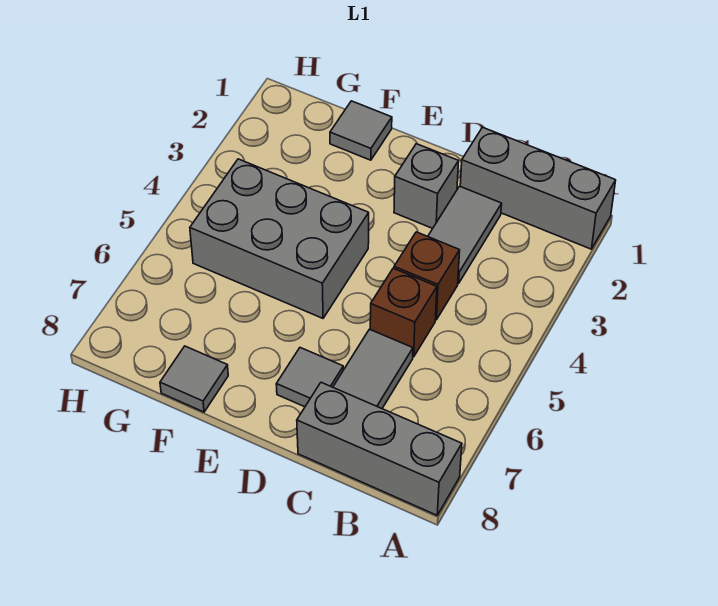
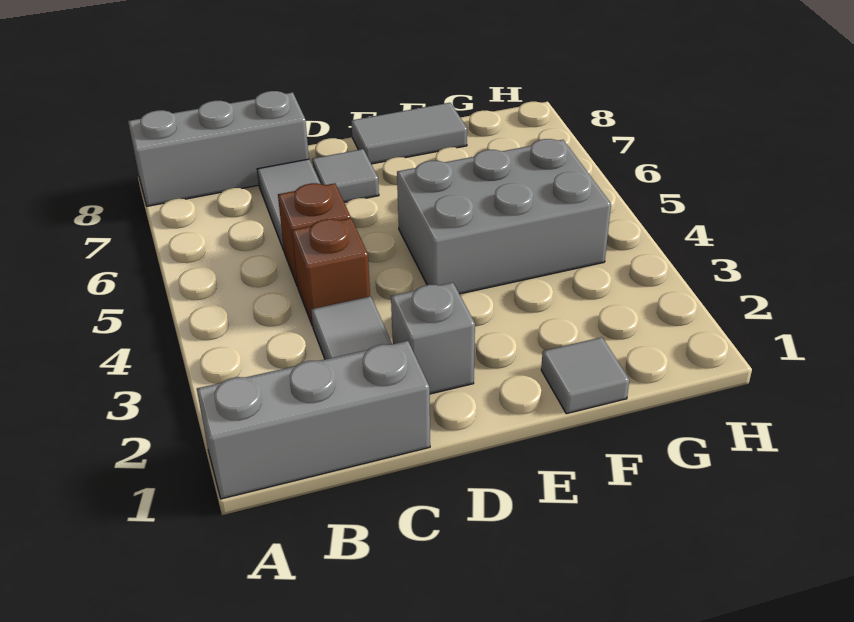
grey tile F8 level 1 -> grey tile E8:F8 level 1

